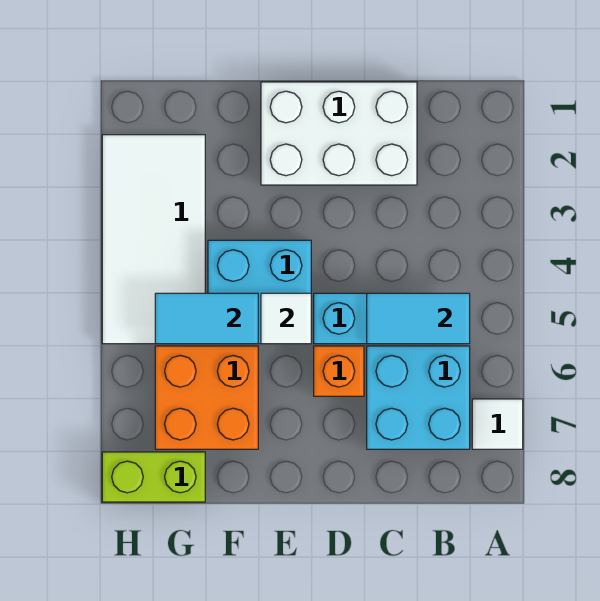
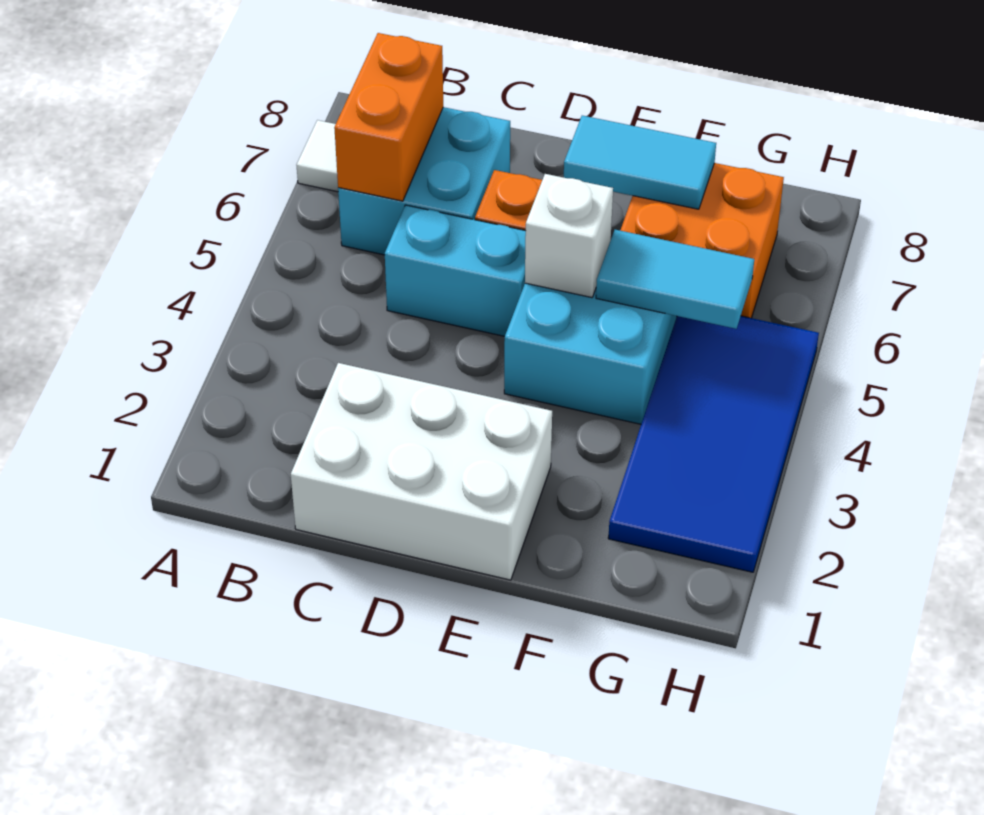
cyan tile B5:C5 level 2 -> cyan tile E7:F7 level 2
none -> orange brick B6:B7 level 2
white tile E5 level 2 -> white brick E5 level 2
white tile G2:H5 level 1 -> blue tile G2:H5 level 1
lime brick G8:H8 level 1 -> none

